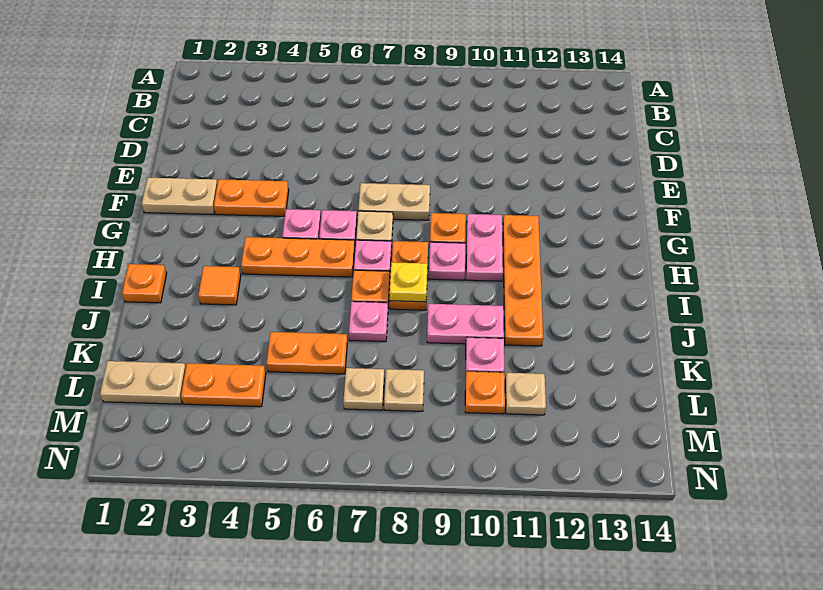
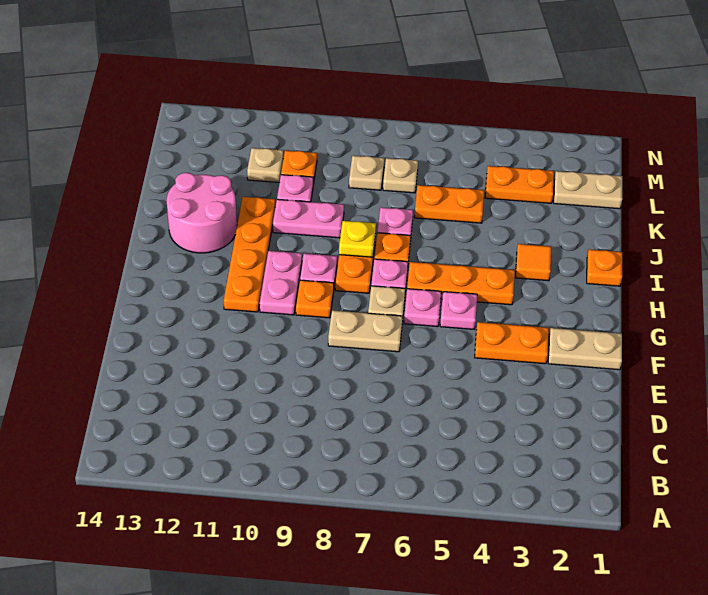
none -> pink round brick I12:J13 level 1

